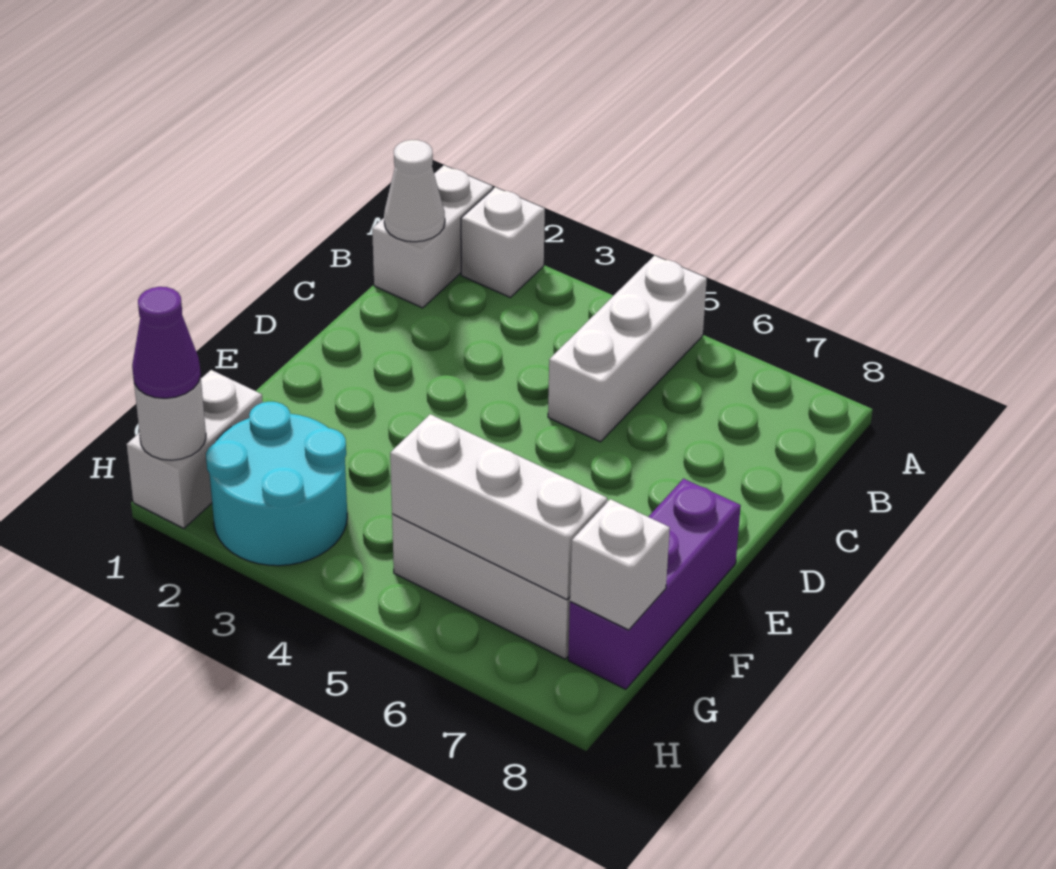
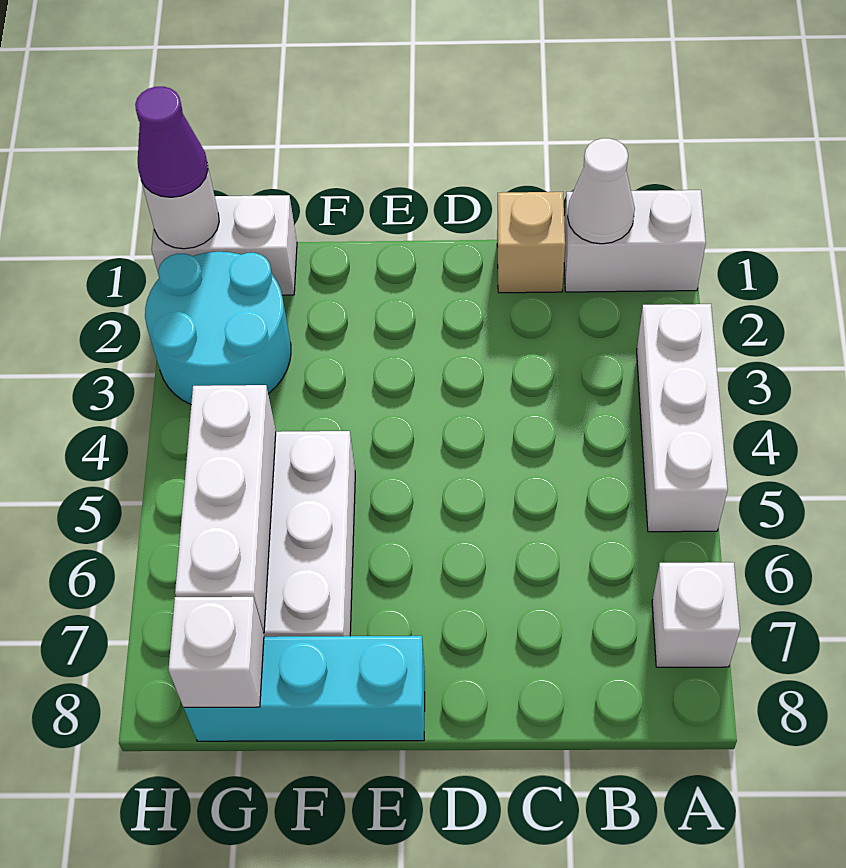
white brick A2 level 1 -> white brick A7 level 1
white brick A5:C5 level 1 -> white brick A3:A5 level 1
none -> tan brick C1 level 1
purple brick E8:G8 level 1 -> cyan brick E8:G8 level 1

